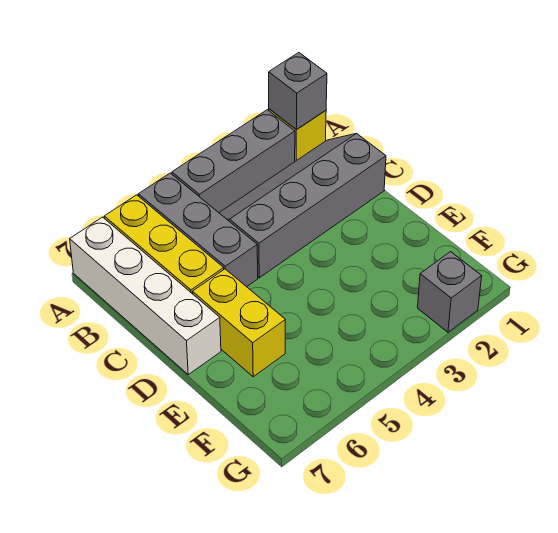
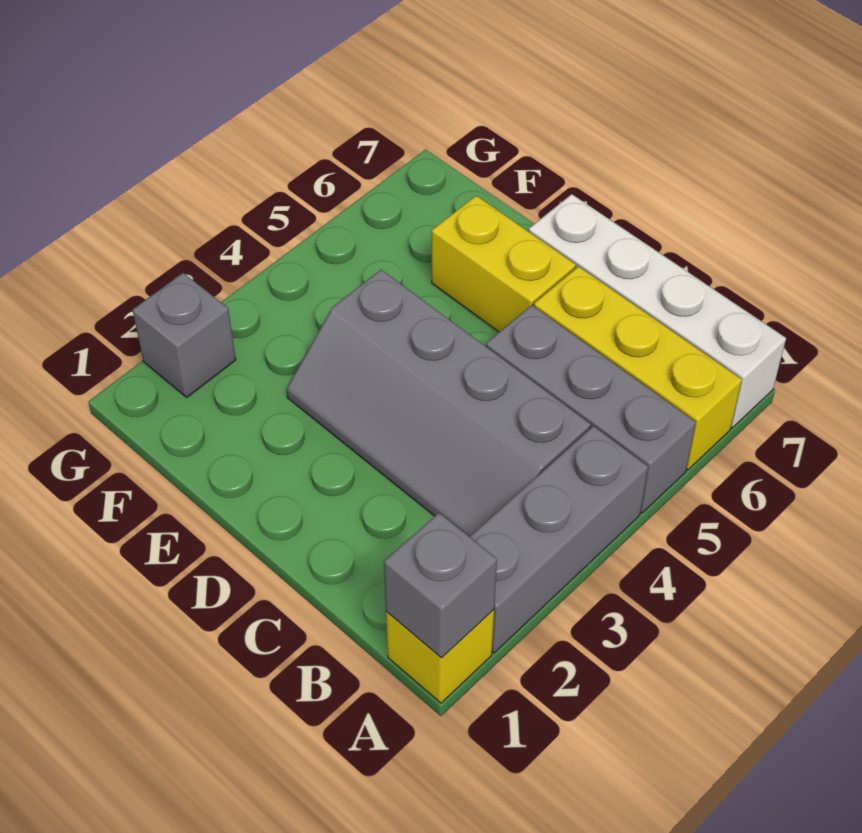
grey slope B1:C4 level 1 top C -> grey slope B3:E4 level 1 top 4

